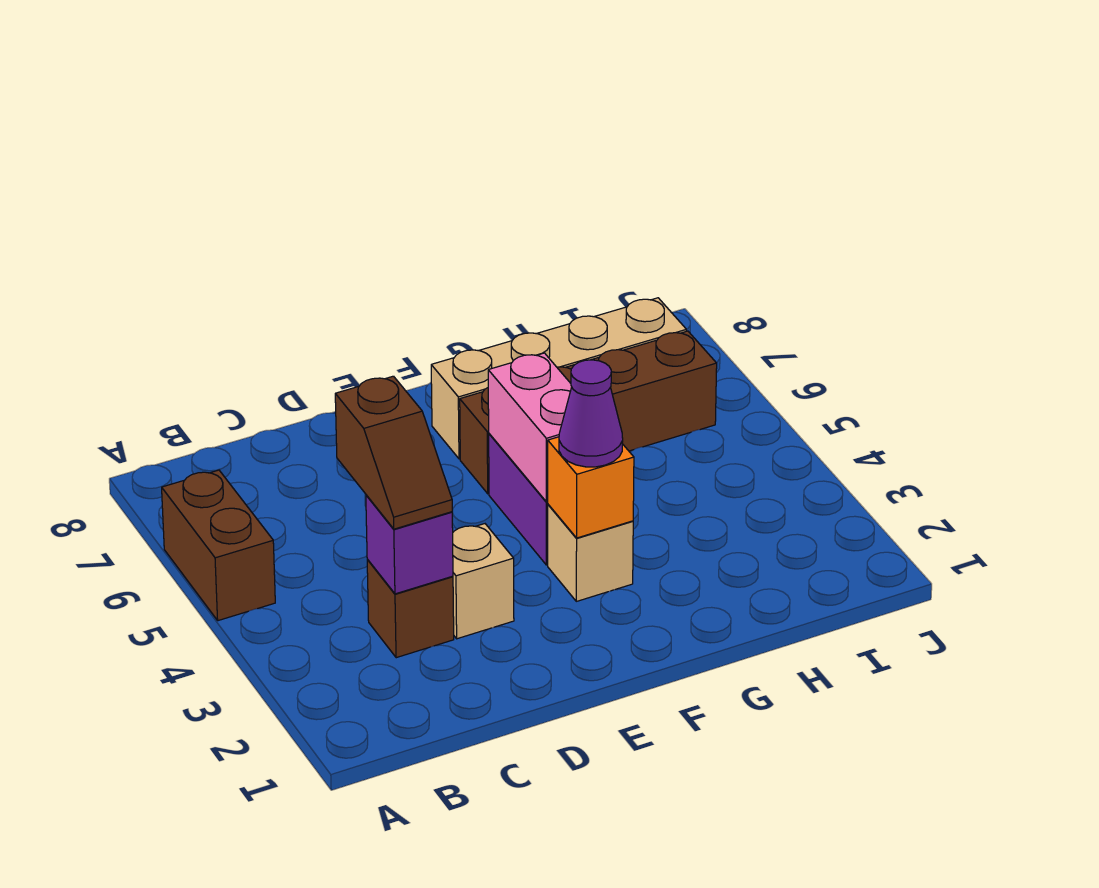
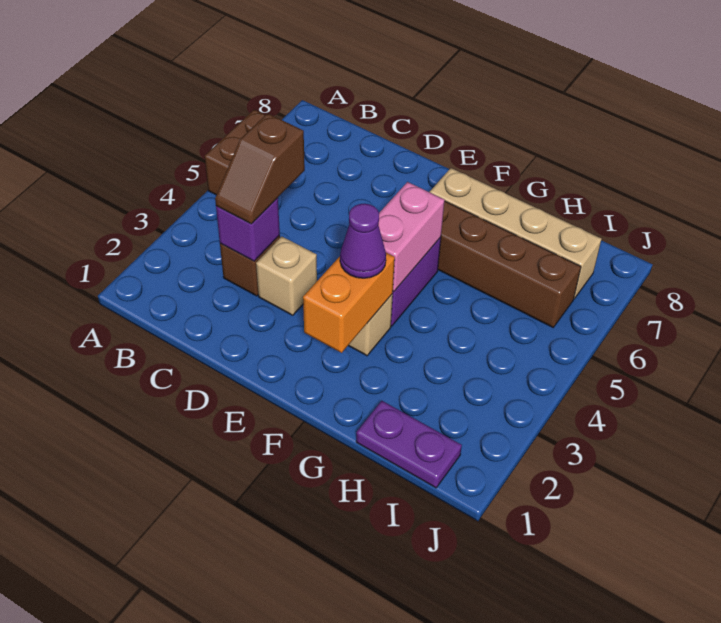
orange brick F3 level 2 -> orange brick F2:F3 level 2
none -> purple plate H1:I1 level 1

